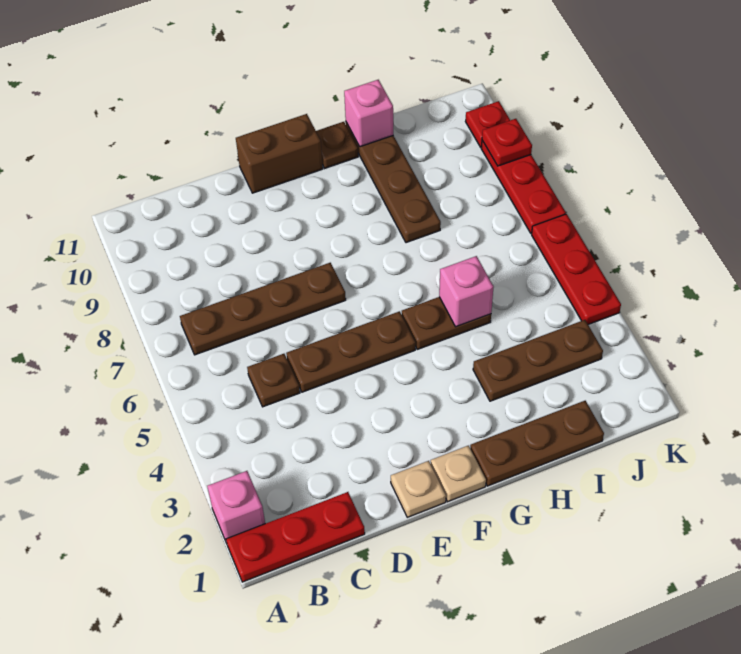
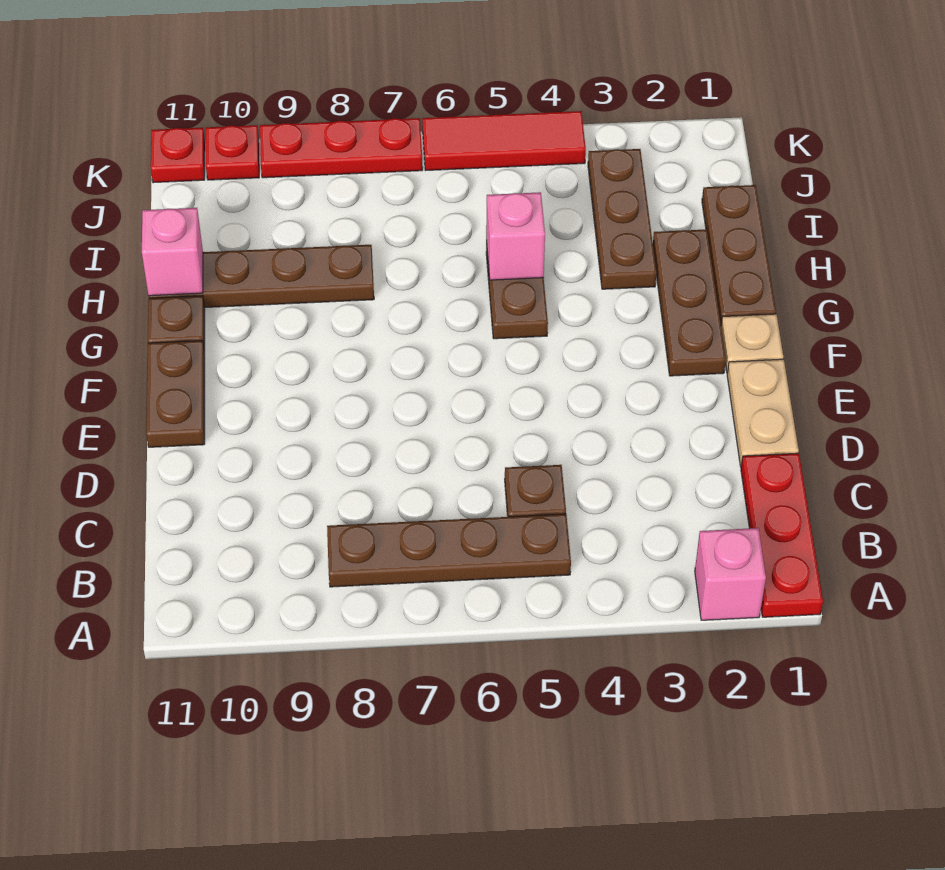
brown plate B7:E7 level 1 -> brown plate B5:B8 level 1
brown plate D5:F5 level 1 -> brown plate F2:H2 level 1
tan plate E1 level 1 -> tan plate D1:E1 level 1
brown brick E11:F11 level 1 -> brown plate E11:F11 level 1
red plate K4:K6 level 1 -> red tile K4:K6 level 1
red plate K9 level 2 -> red plate K11 level 1

